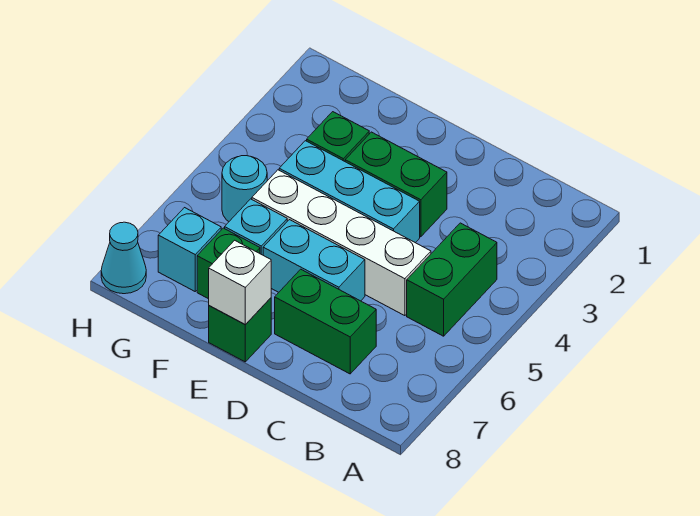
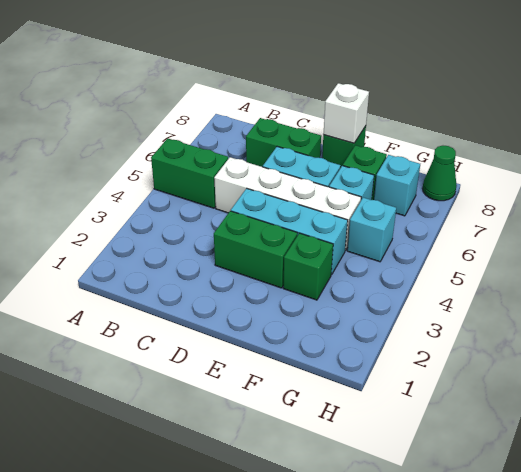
green brick B4:B5 level 1 -> green brick A5:B5 level 1
cyan round brick G5 level 1 -> cyan brick G5 level 1
cyan cone H8 level 1 -> green cone H8 level 1

